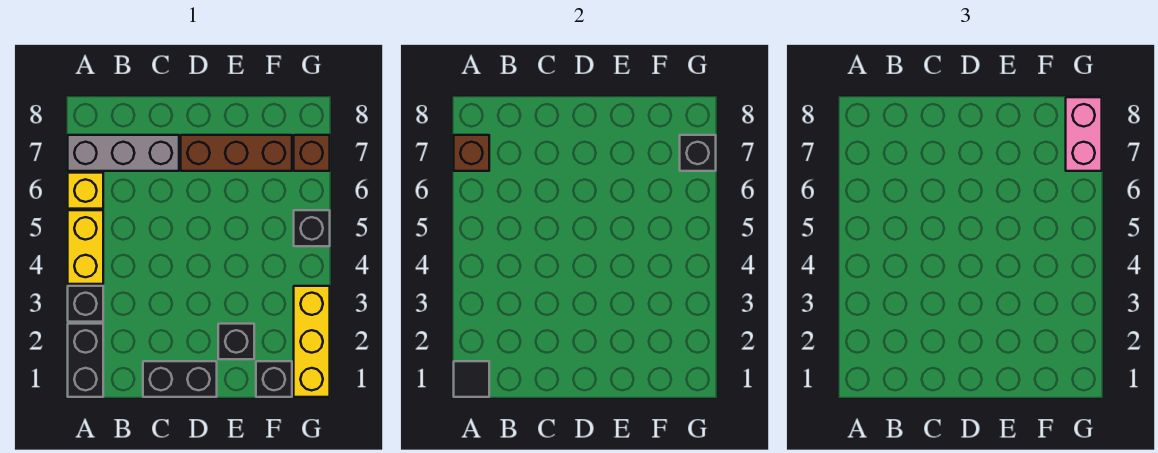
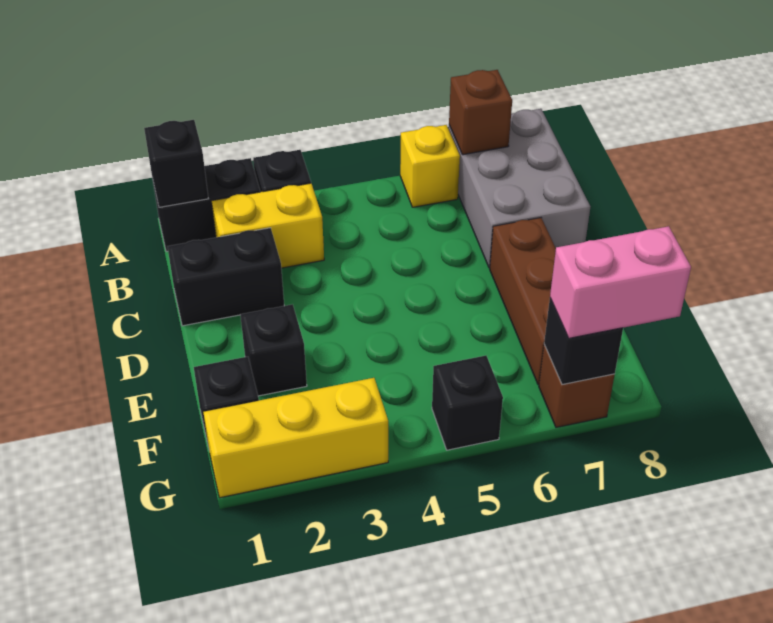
black tile A1 level 2 -> black brick A1 level 2
yellow brick A4:A5 level 1 -> yellow brick B2:B3 level 1
grey brick A7:C7 level 1 -> grey brick A7:C8 level 1
black brick C1:D1 level 1 -> black brick C1:C2 level 1

